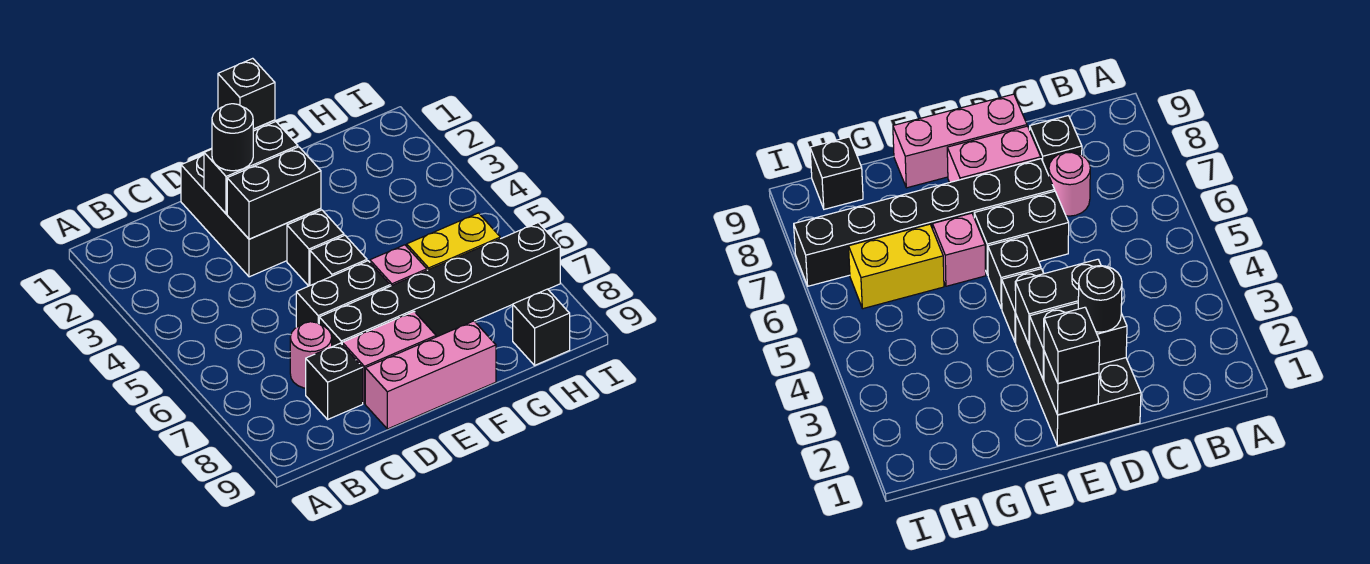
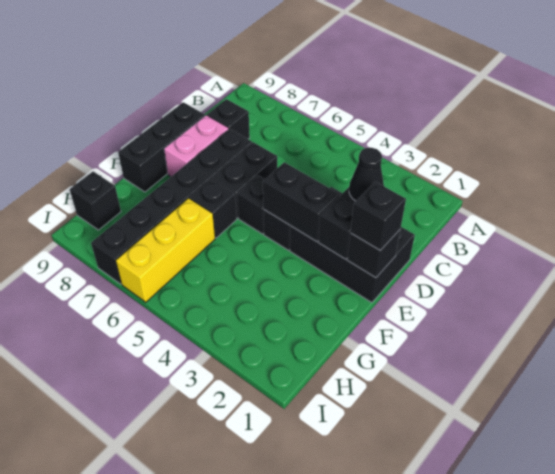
pink round brick C7 level 1 -> none
black round brick D2 level 3 -> black cone D2 level 3
black brick D3:E3 level 2 -> black brick E3:E4 level 2
pink brick D9:F9 level 1 -> black brick D9:F9 level 1
pink brick F6 level 1 -> black brick F6 level 1
yellow brick G6:H6 level 1 -> yellow brick G6:I6 level 1

